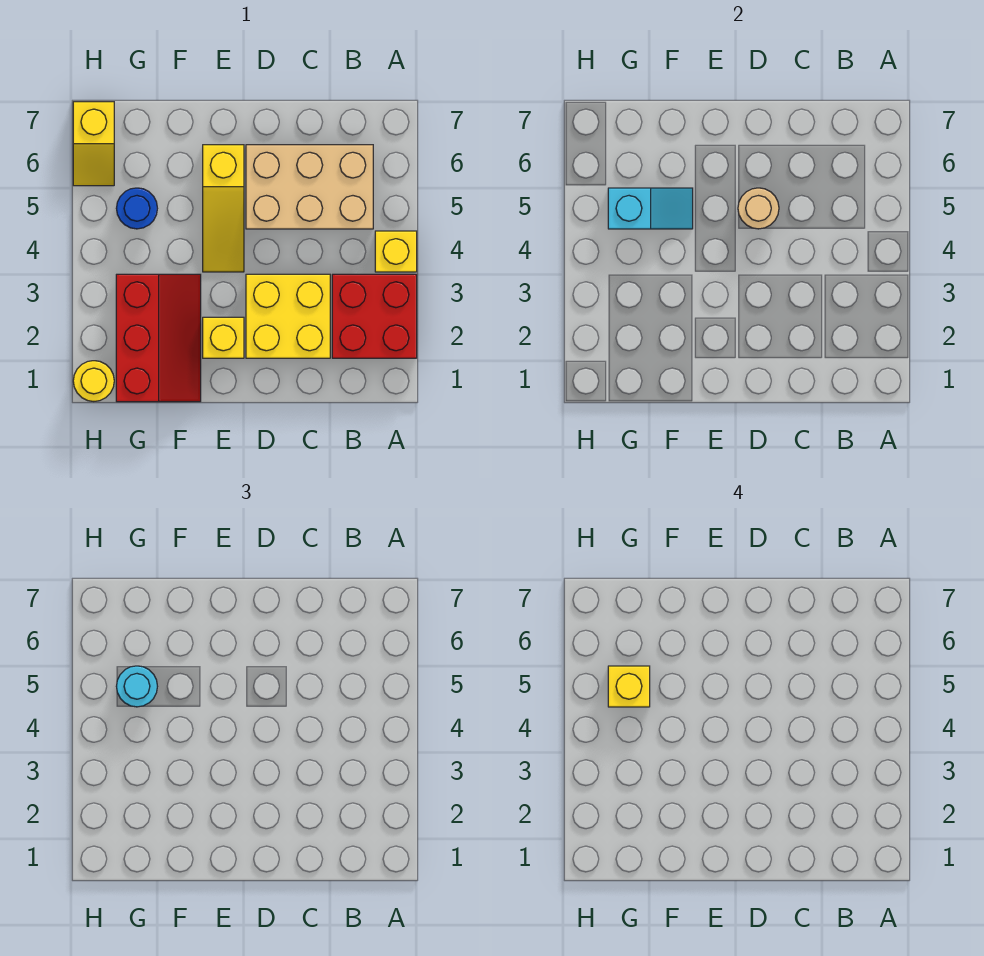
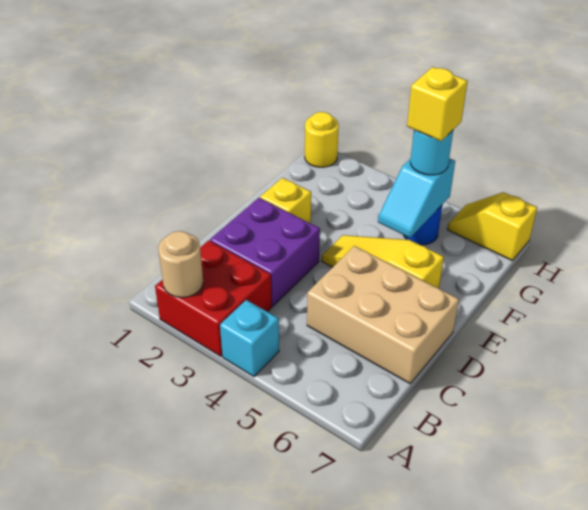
yellow brick A4 level 1 -> cyan brick A4 level 1
tan brick B5:D6 level 1 -> tan brick C5:D7 level 1
yellow brick C2:D3 level 1 -> purple brick C2:D3 level 1
tan round brick D5 level 2 -> tan round brick A2 level 2
red slope F1:G3 level 1 top G -> none

